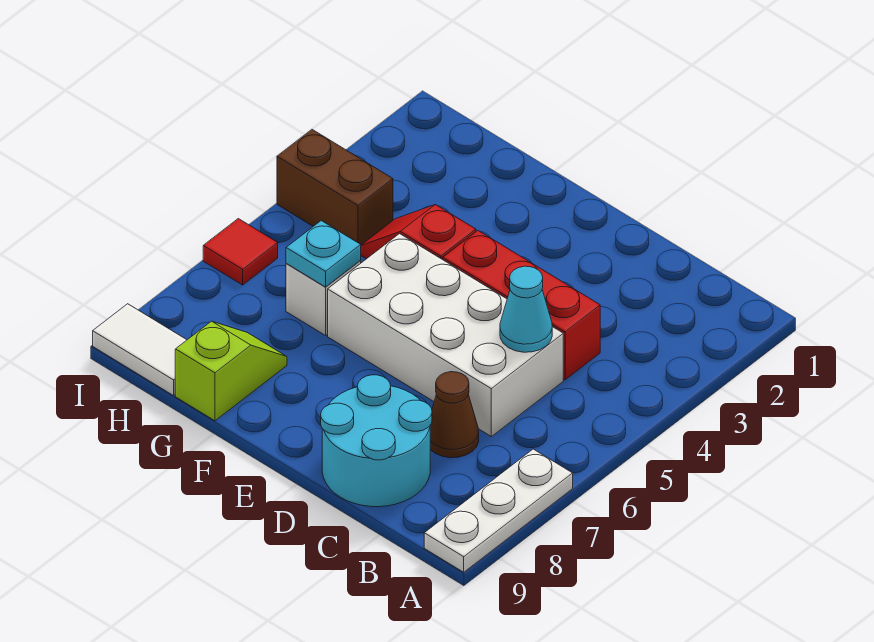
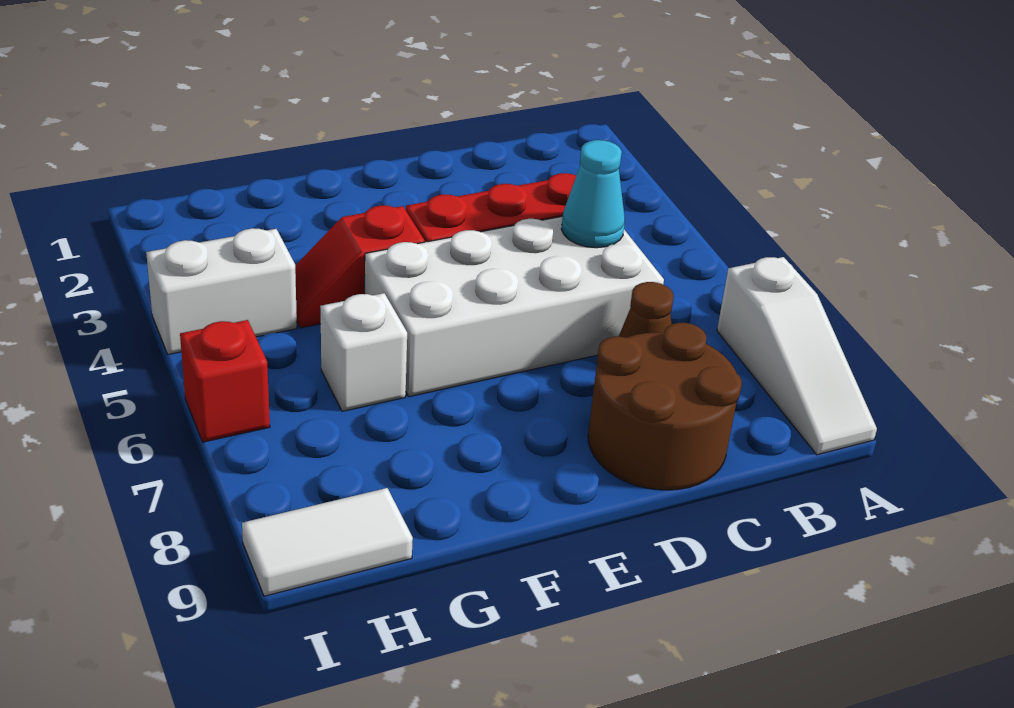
white plate A7:A9 level 1 -> white slope A7:A9 level 1 top 7
cyan round brick C8:D9 level 1 -> brown round brick C8:D9 level 1
cyan plate G6 level 2 -> none
lime slope G8:G9 level 1 top 9 -> none
brown brick H4:I4 level 1 -> white brick H4:I4 level 1
red tile I6 level 1 -> red brick I6 level 1

